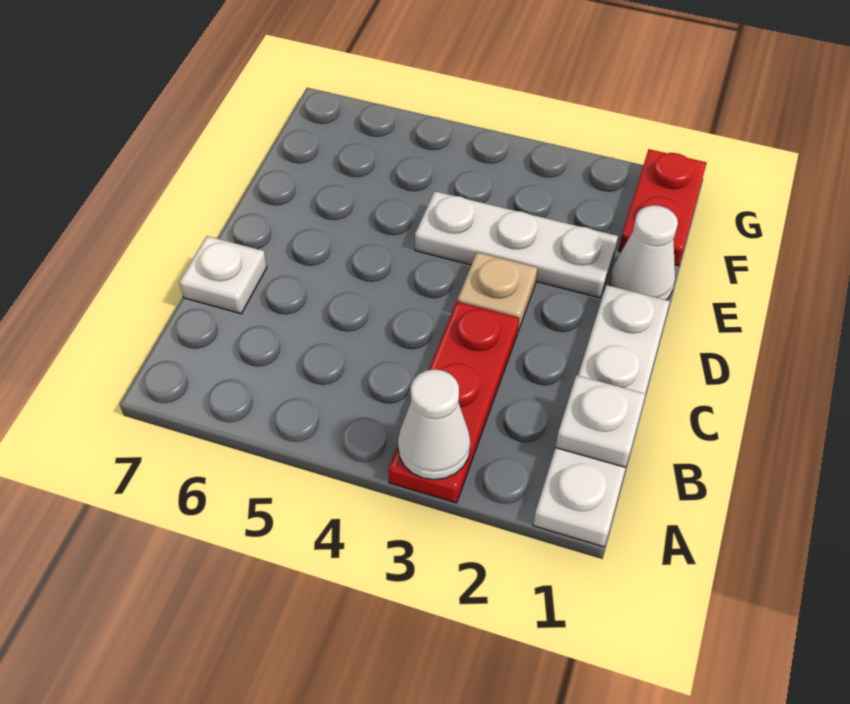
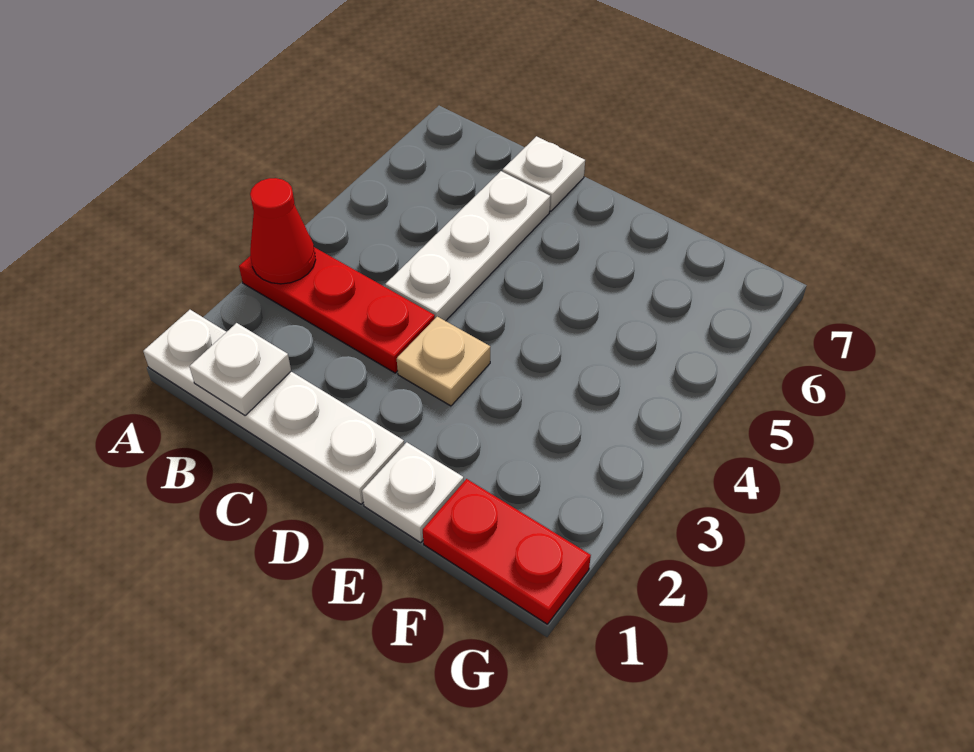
white cone A3 level 2 -> red cone A3 level 2
white cone E1 level 1 -> white plate E1 level 1
white plate E2:E4 level 1 -> white plate C4:C6 level 1

